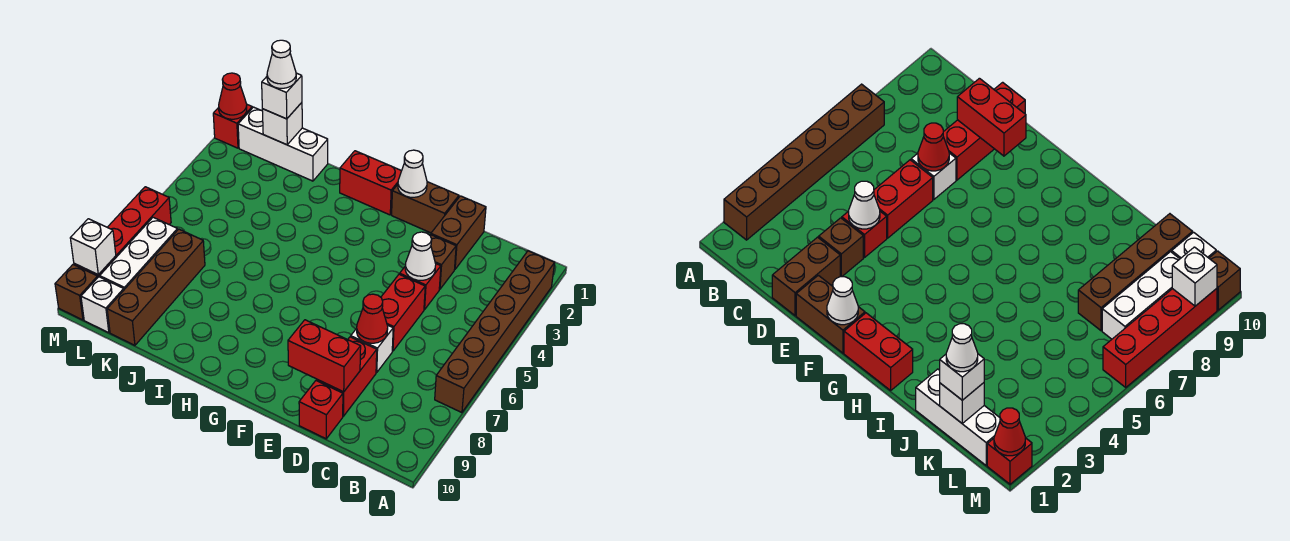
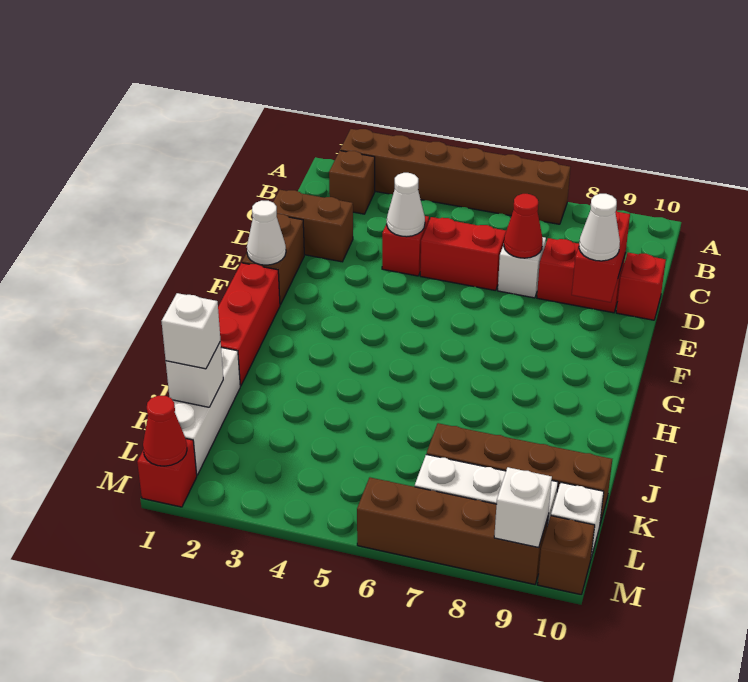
brown brick D3 level 1 -> brown brick B2 level 1
red brick G1:H1 level 1 -> red brick G1:I1 level 1
white cone K1 level 4 -> white cone E9 level 3
red brick M6:M9 level 1 -> brown brick M6:M9 level 1

